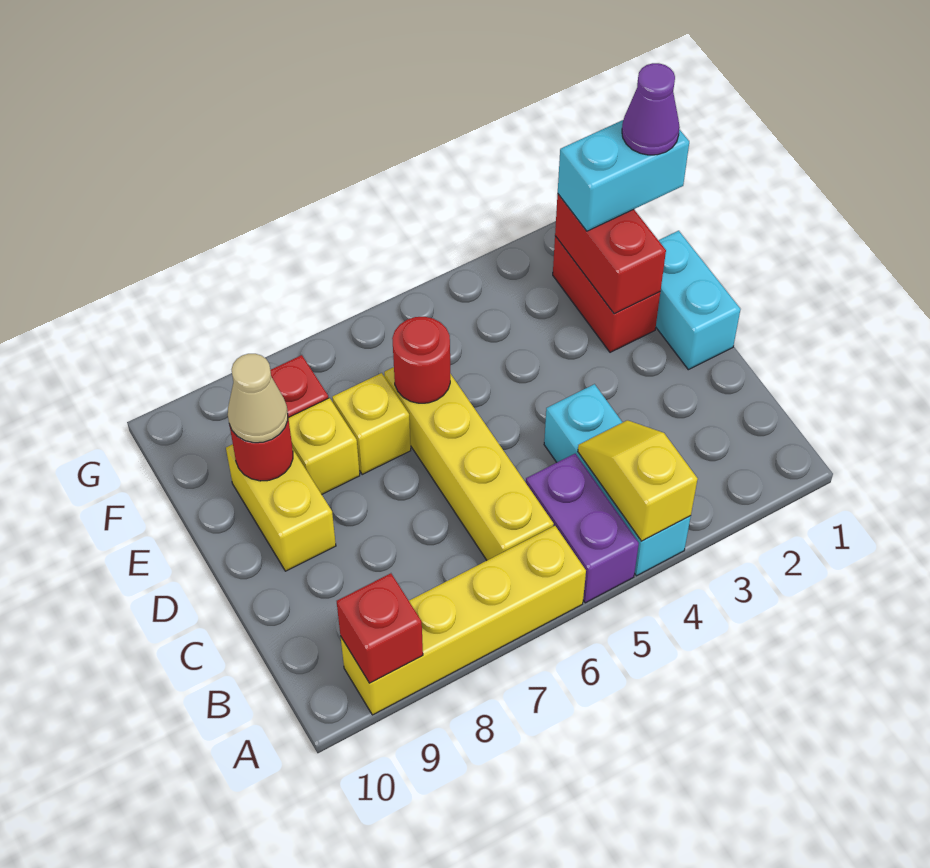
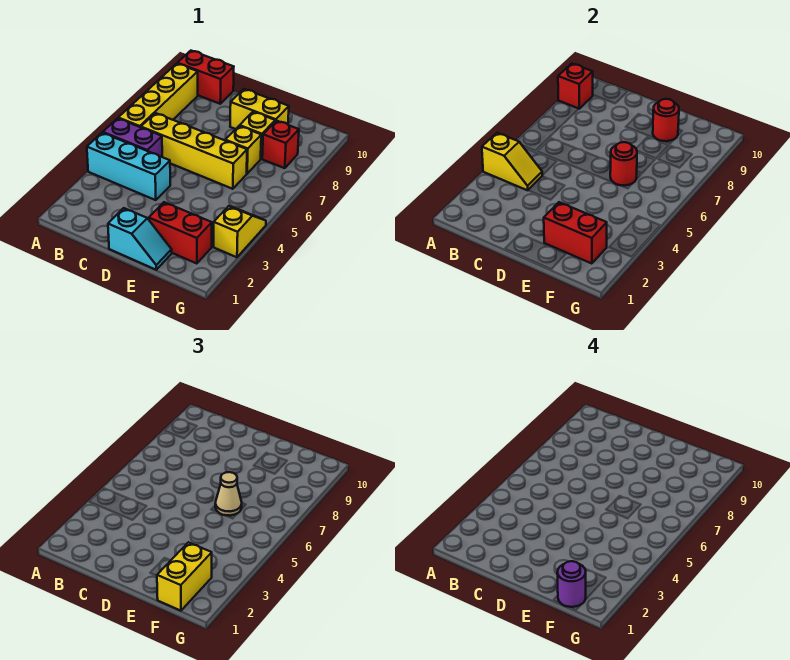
none -> red brick A10:B10 level 1
cyan brick D1:E1 level 1 -> cyan slope D1:E1 level 1 top D
tan cone E9 level 3 -> tan cone E6 level 3
cyan brick F1:F2 level 3 -> yellow brick F1:F2 level 3
purple cone F1 level 4 -> purple round brick F1 level 4
none -> yellow slope G3:G4 level 1 top 3

